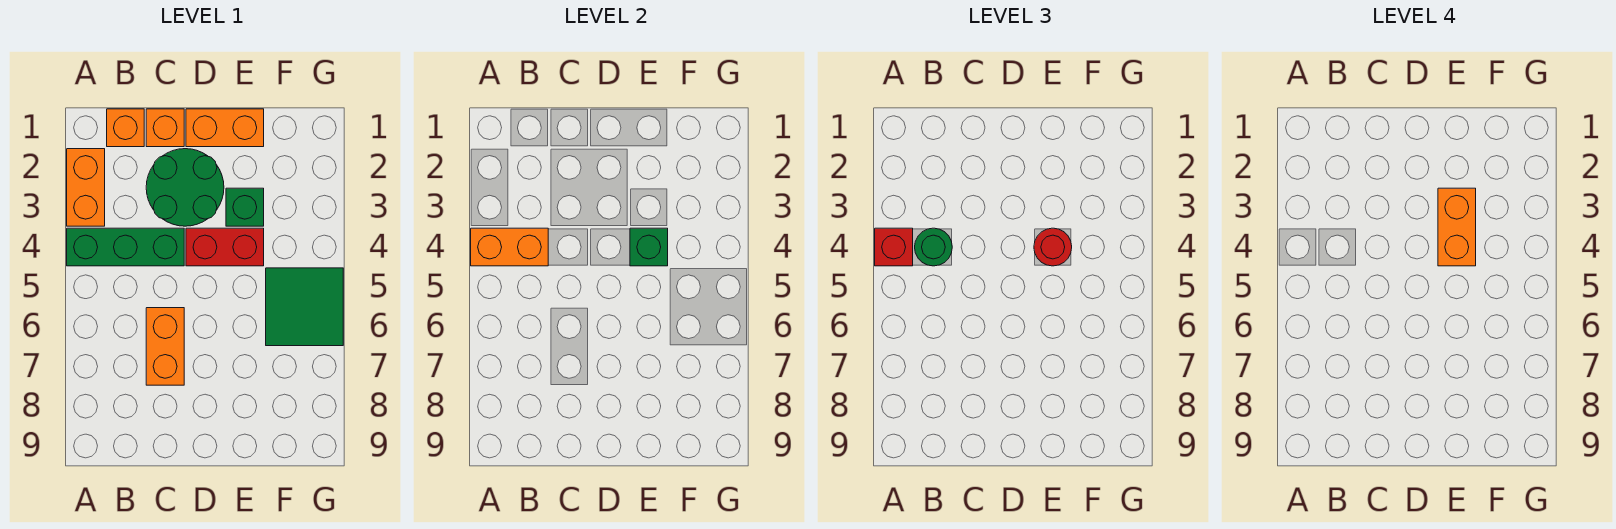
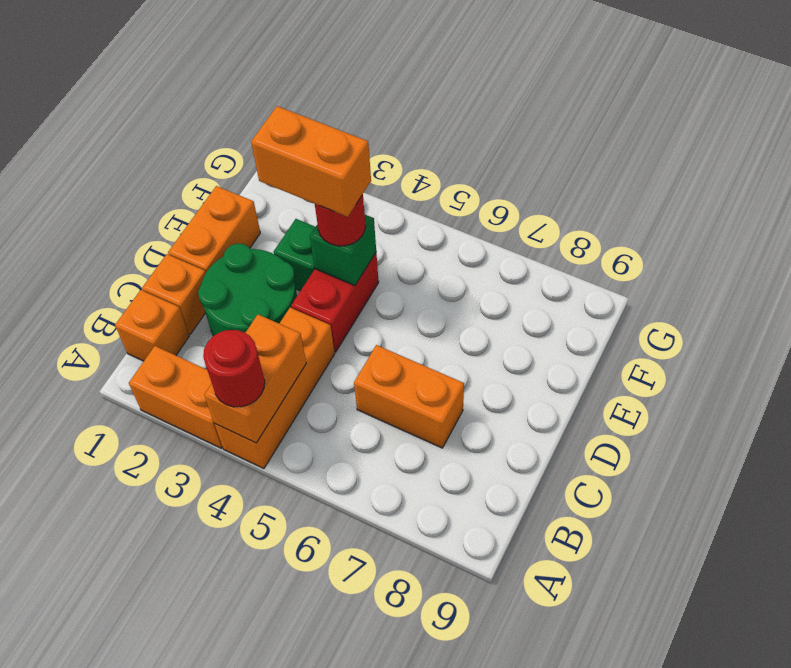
green brick A4:C4 level 1 -> orange brick A4:C4 level 1
red brick A4 level 3 -> red round brick A4 level 3
green round brick B4 level 3 -> none
green tile F5:G6 level 1 -> none

